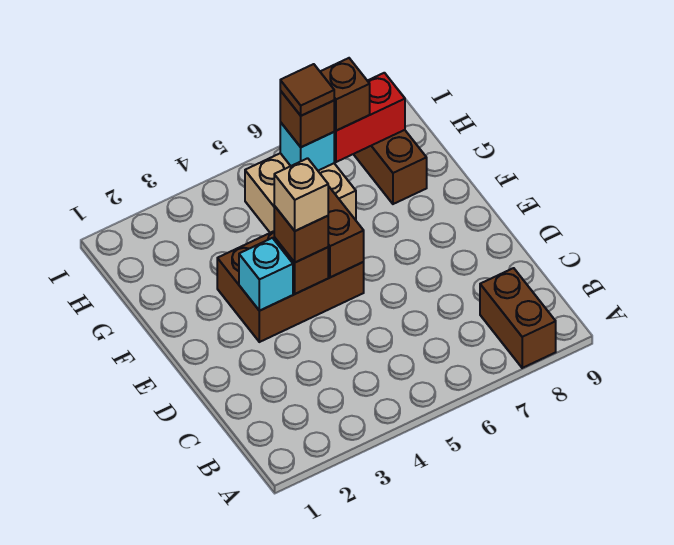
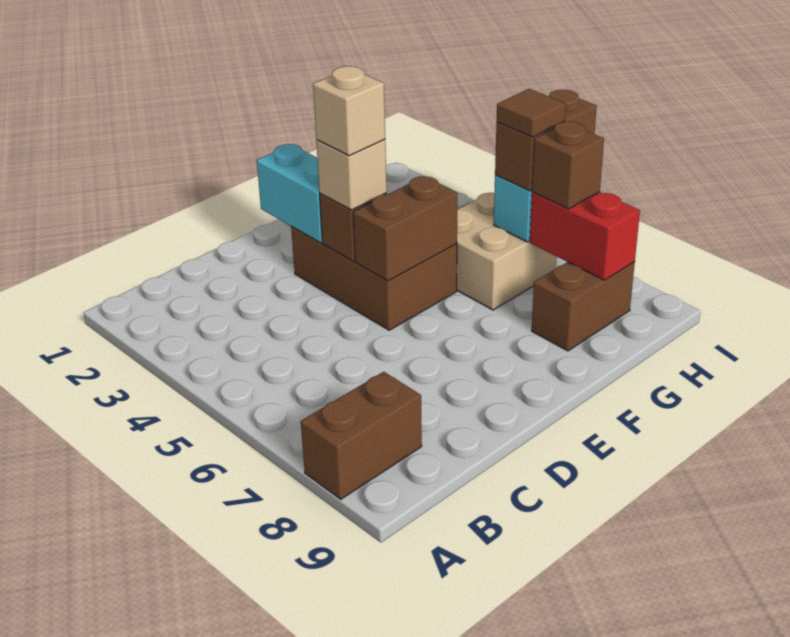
cyan brick E3 level 2 -> cyan brick E2:E3 level 2
brown brick E4 level 3 -> tan brick E4 level 3
brown brick H6 level 3 -> brown brick H6:I6 level 3

